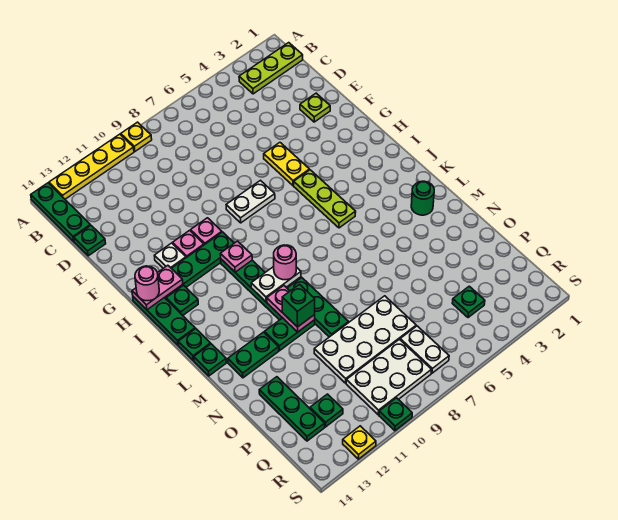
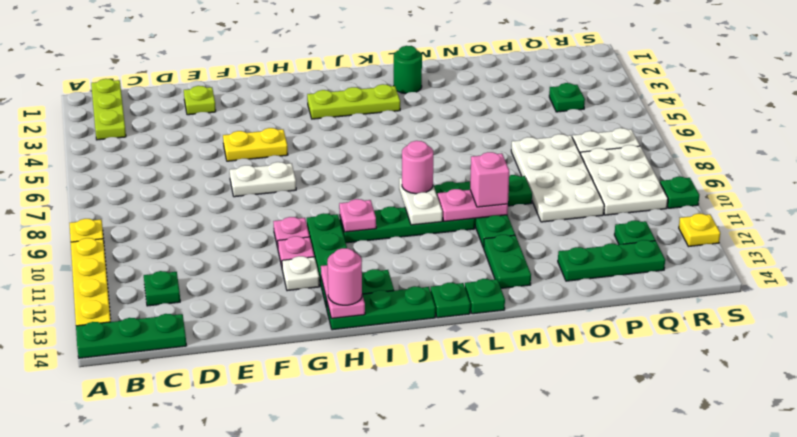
green plate D14 level 1 -> green plate C12 level 1
white plate G7:G8 level 1 -> white plate F7:G7 level 1
lime plate H5:J5 level 1 -> lime plate I3:K3 level 1
green brick M10 level 3 -> pink brick M10 level 3

